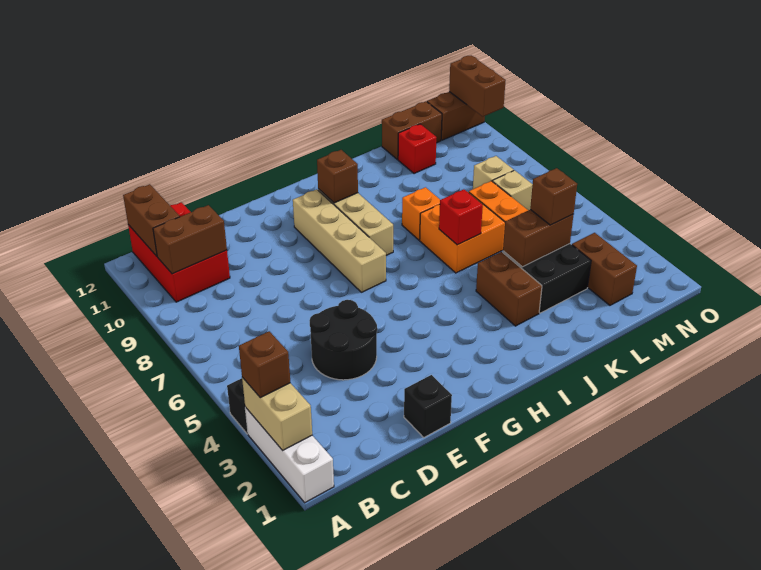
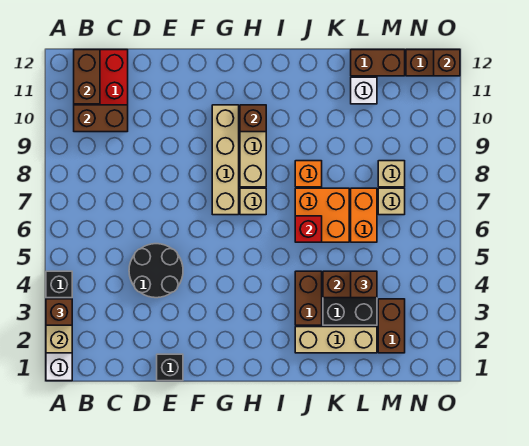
none -> tan brick H7 level 1
none -> tan brick J2:L2 level 1
red brick L11 level 1 -> white brick L11 level 1
brown brick O11:O12 level 2 -> brown brick O12 level 2

